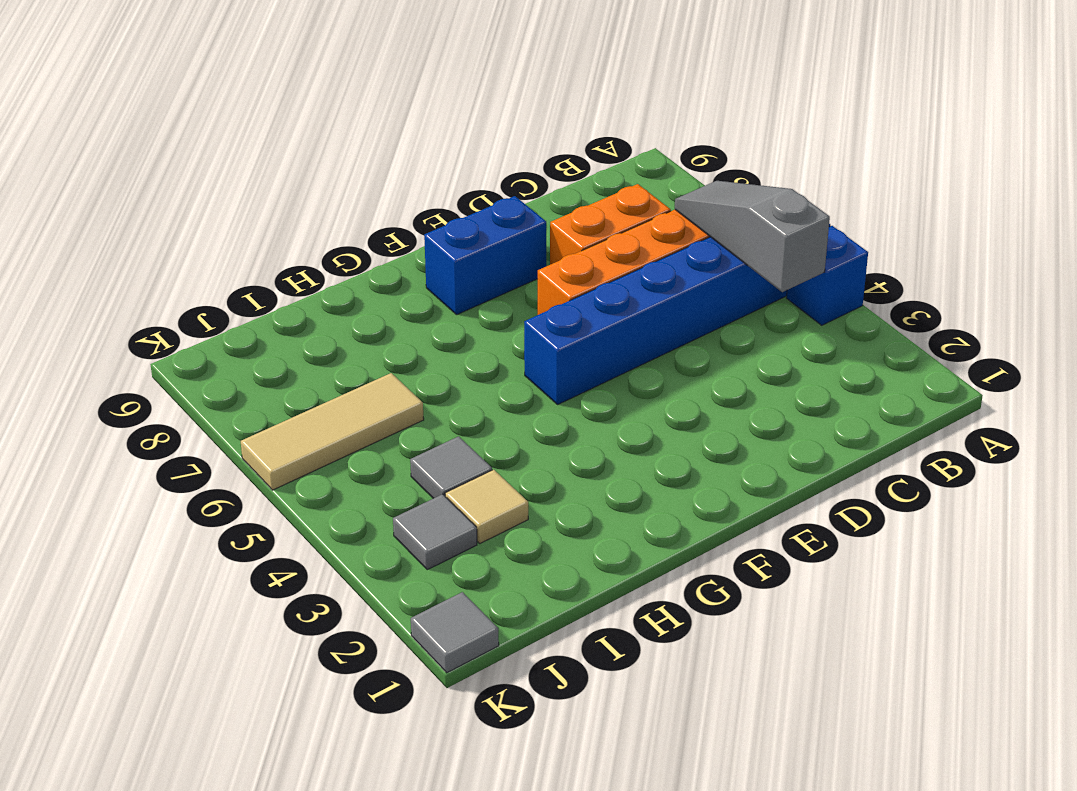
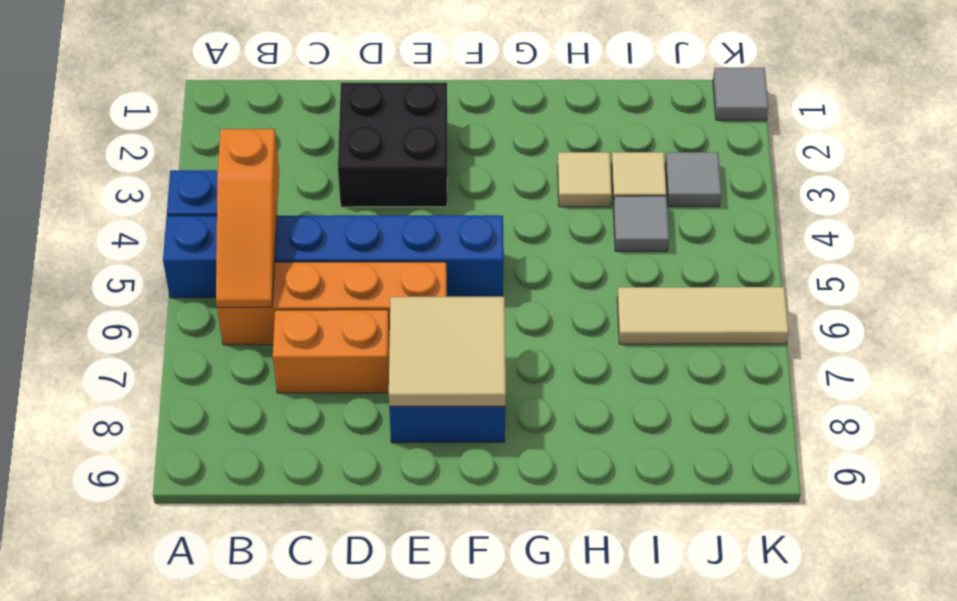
grey slope B4:B6 level 2 top 4 -> orange slope B4:B6 level 2 top 4
none -> black brick D2:E3 level 1
none -> tan tile E7:F8 level 2
none -> tan tile H3 level 1

